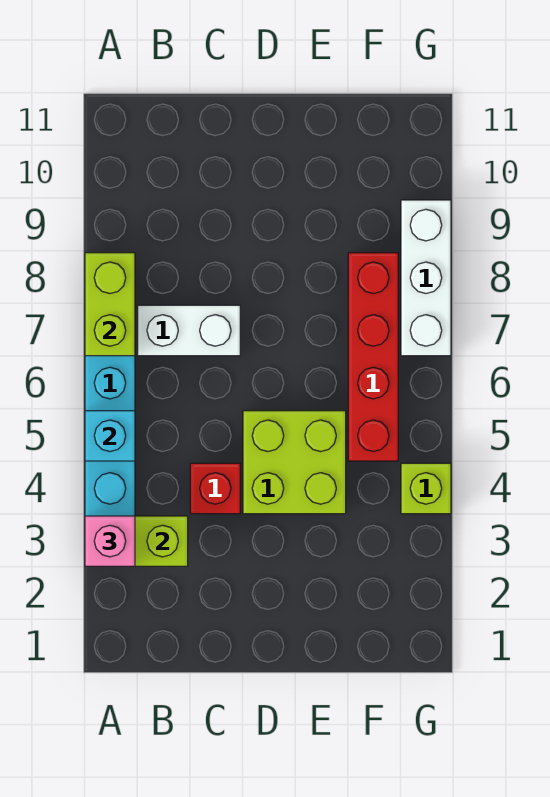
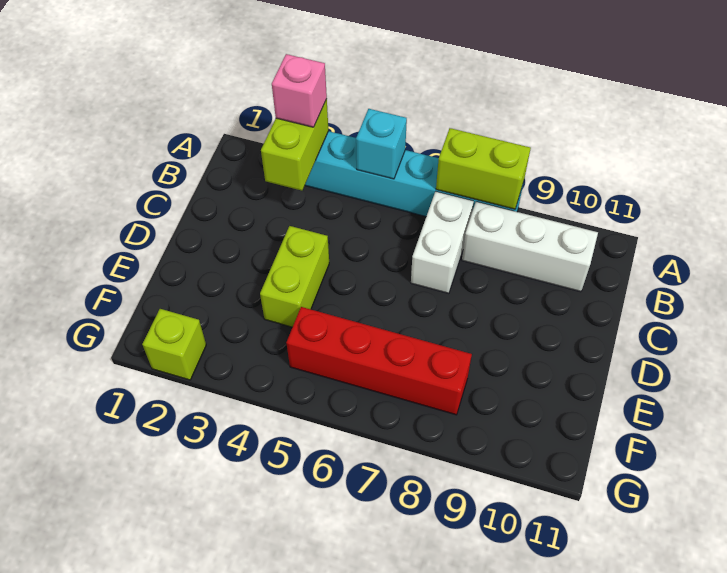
red brick C4 level 1 -> none
lime brick D4:E5 level 1 -> lime brick D4:E4 level 1
lime brick G4 level 1 -> lime brick G2 level 1
white brick G7:G9 level 1 -> white brick B8:B10 level 1

